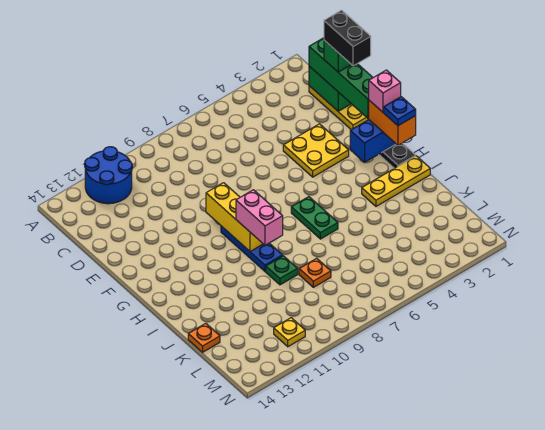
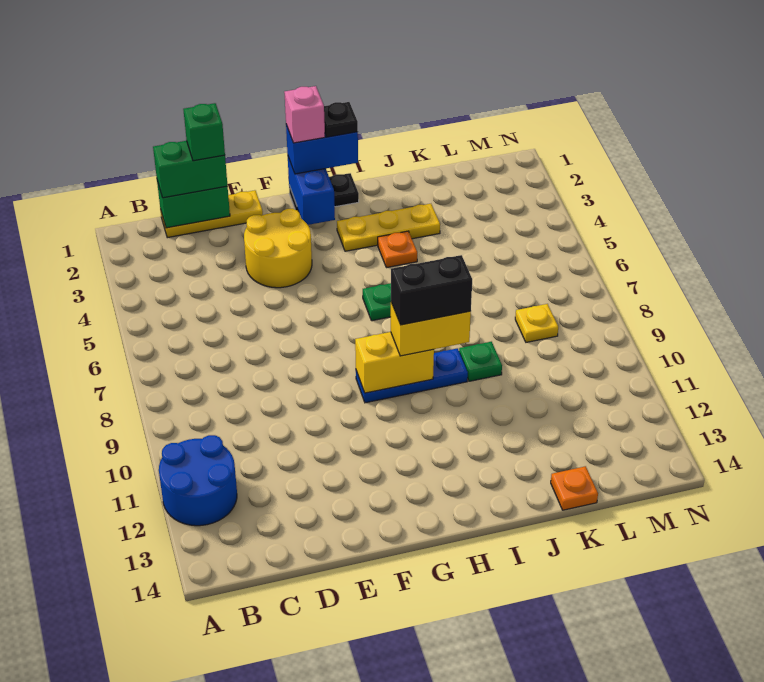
green brick C1:F1 level 3 -> green brick C1:D1 level 3
black brick D1:E1 level 5 -> black brick H9:I9 level 4
yellow plate E3:F4 level 1 -> yellow round brick E3:F4 level 1
yellow brick F9:H9 level 2 -> yellow brick G9:H9 level 2
orange brick G1:H1 level 3 -> blue brick G1:H1 level 3
blue plate H1 level 4 -> black plate H1 level 4
pink brick H9:I9 level 3 -> yellow brick H9:I9 level 3
yellow plate I1:I3 level 1 -> yellow plate H3:J3 level 1
orange plate K8 level 1 -> orange plate I4 level 1
yellow plate M11 level 1 -> yellow plate L8 level 1

